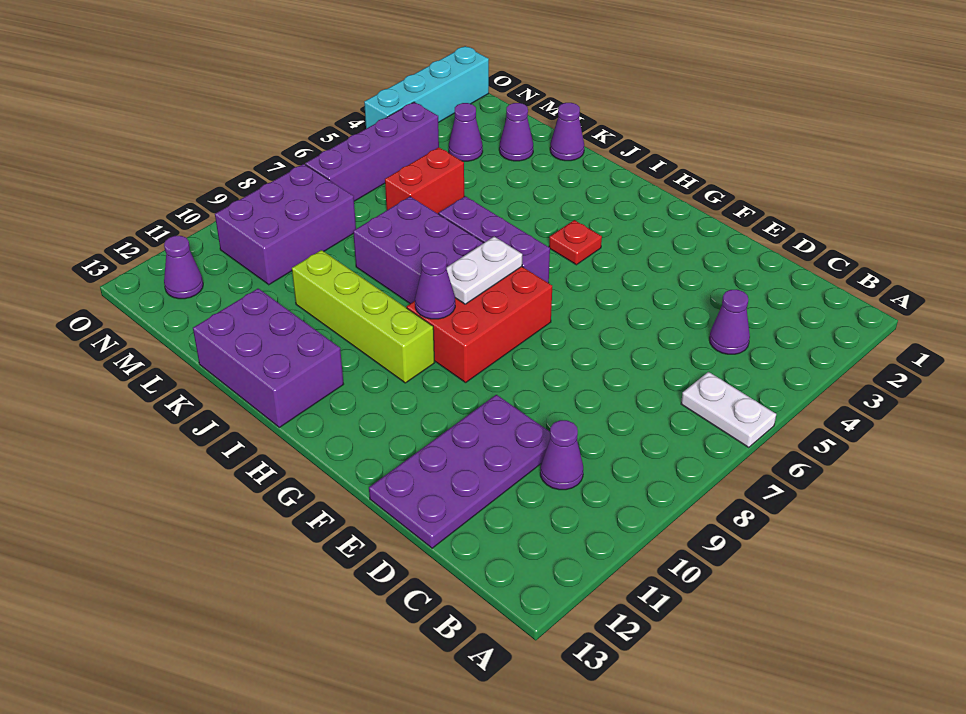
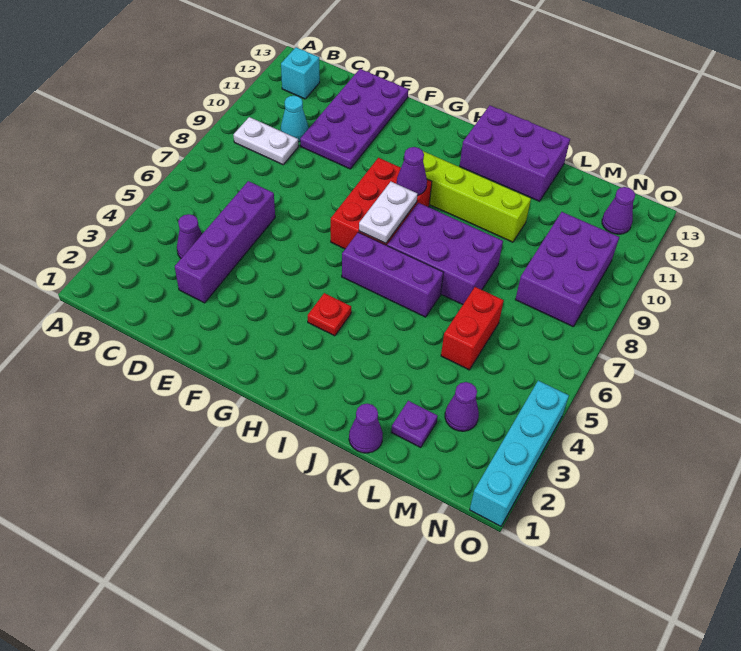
white plate A6:B6 level 1 -> white plate B9:C9 level 1
none -> cyan brick B12 level 1
purple cone C10 level 1 -> cyan cone C10 level 1
purple cone L2 level 1 -> purple plate L2 level 1
purple brick N4:N7 level 1 -> purple brick D3:D6 level 1

